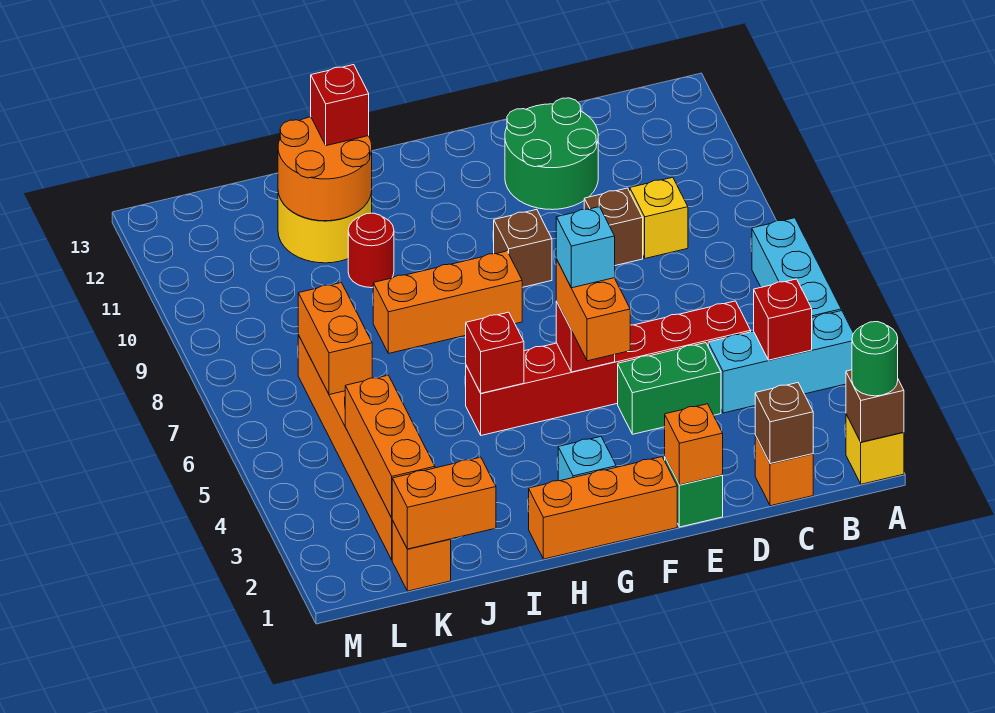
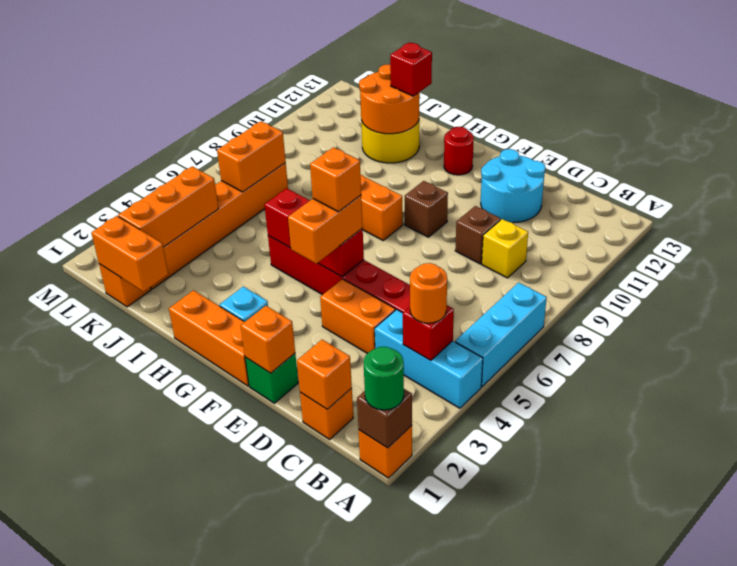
yellow brick A1 level 1 -> orange brick A1 level 1
none -> orange round brick B4 level 3
brown brick C1 level 2 -> orange brick C1 level 2
green brick D4:E4 level 1 -> orange brick D4:E4 level 1
green round brick D11:E12 level 1 -> cyan round brick D11:E12 level 1
cyan brick F5 level 4 -> orange brick F5 level 4
red round brick I10 level 1 -> red round brick G12 level 1

